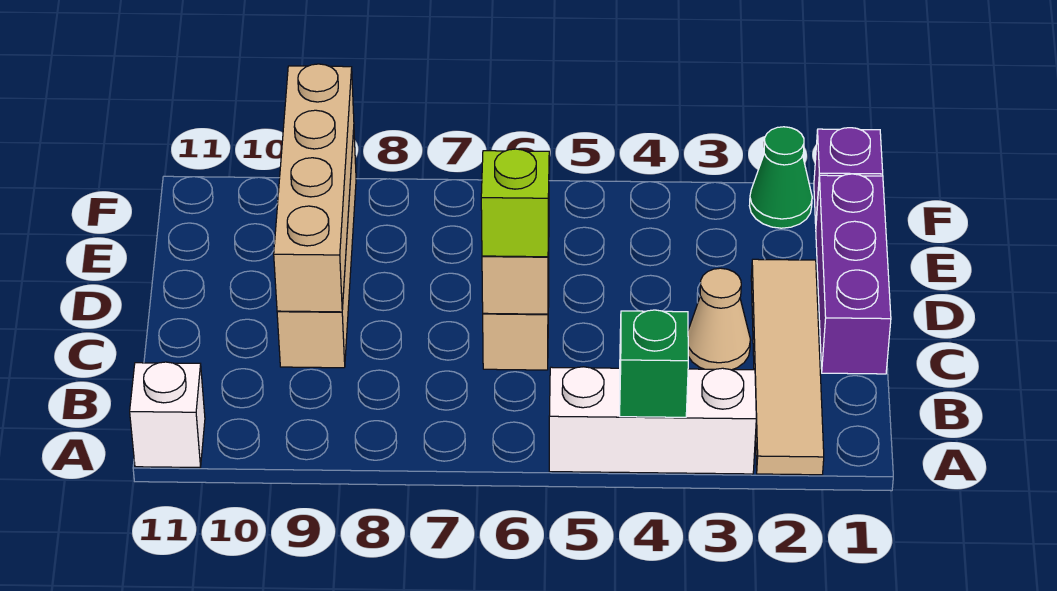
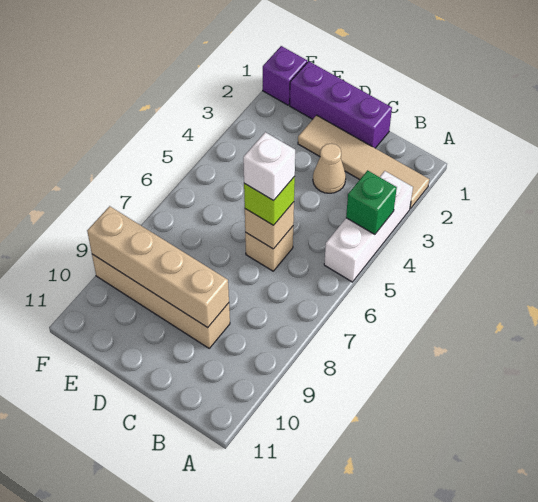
white brick A11 level 1 -> white brick C6 level 4
green cone F2 level 1 -> none

